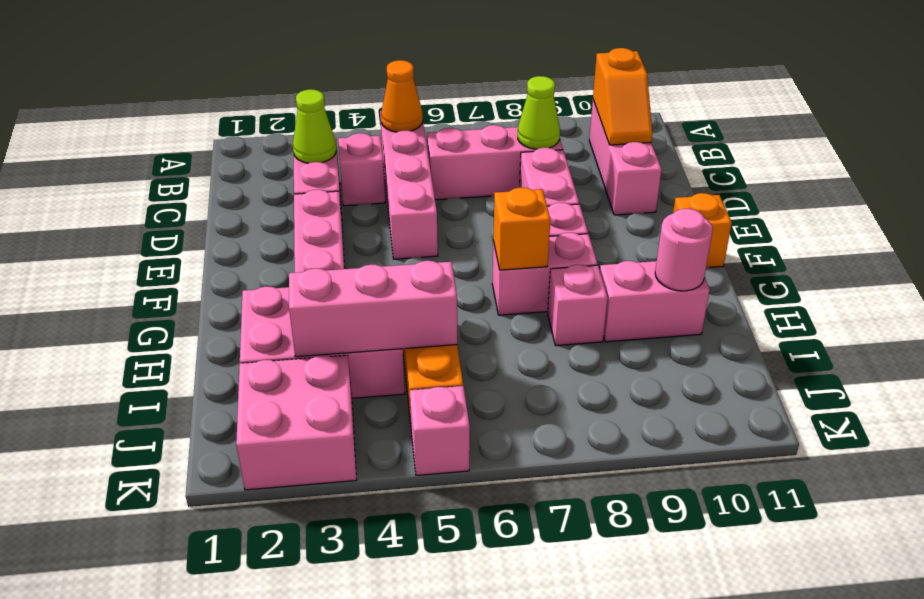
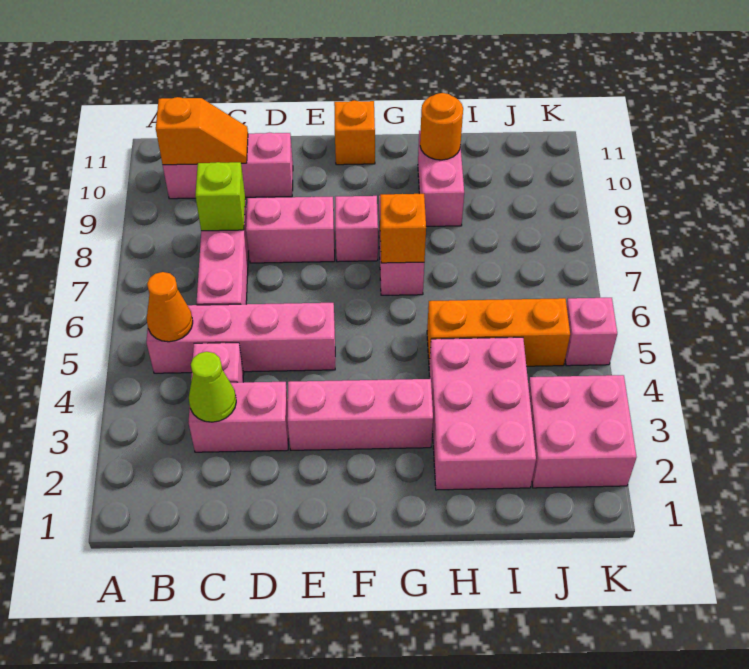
lime cone C8 level 2 -> lime brick C8 level 2
pink brick H8 level 1 -> none
pink round brick H10 level 2 -> orange round brick H10 level 2
pink brick I3:I5 level 2 -> none

